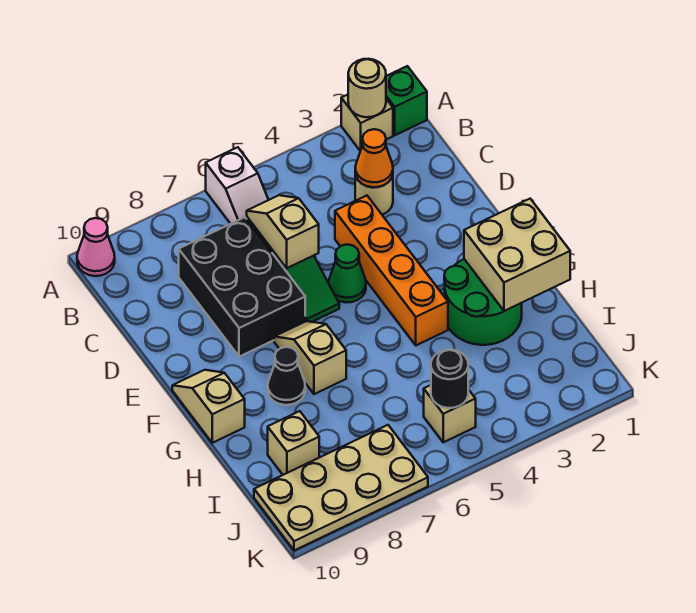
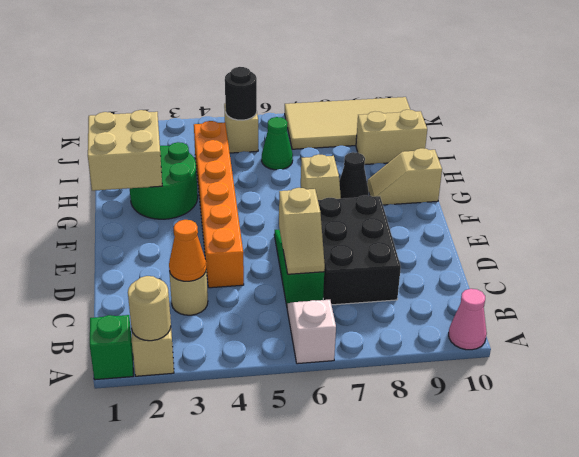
orange brick D4:G4 level 1 -> orange brick D4:I4 level 1
green cone E5 level 1 -> green cone I6 level 1
tan slope F10:G10 level 1 top G -> tan slope G9:G10 level 1 top 10
tan brick I9 level 1 -> tan brick I9:I10 level 1
tan plate J7:K10 level 1 -> tan tile J7:K10 level 1

